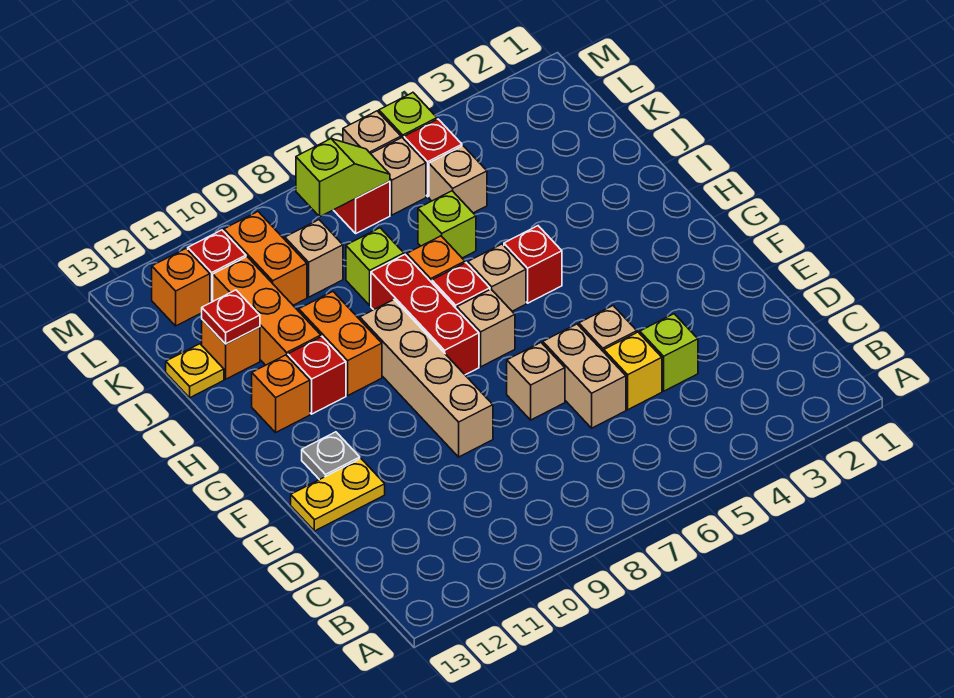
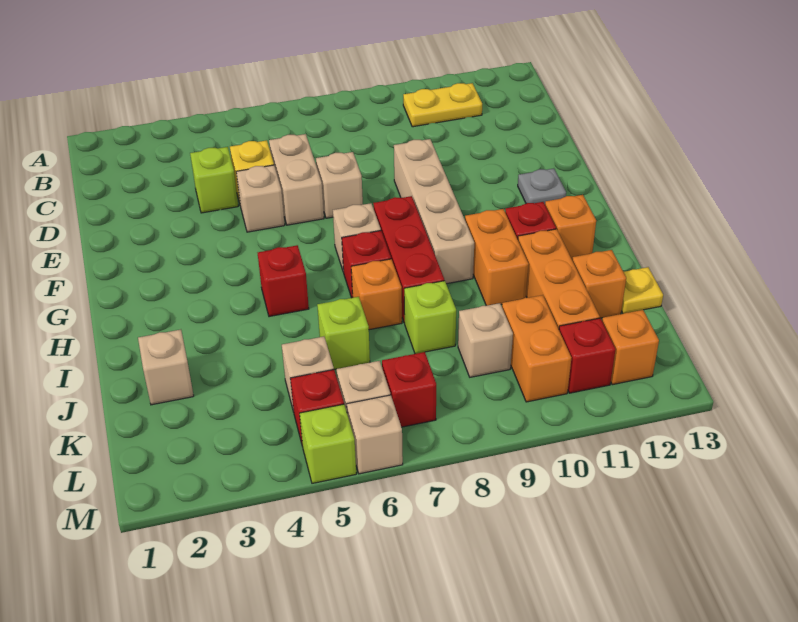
yellow plate E12:E13 level 1 -> yellow plate B10:B11 level 1
tan brick H6 level 1 -> tan brick J2 level 1
red plate J12 level 2 -> none
lime slope L7:L8 level 2 top 8 -> none

